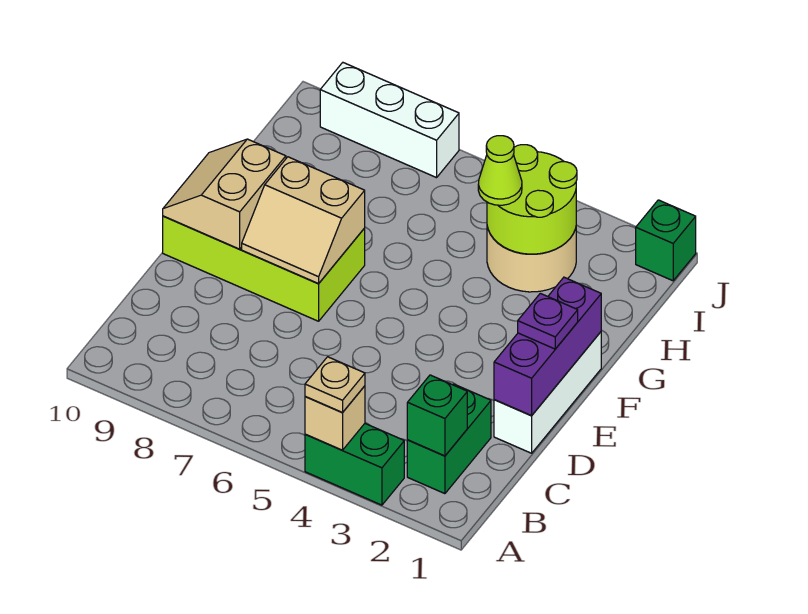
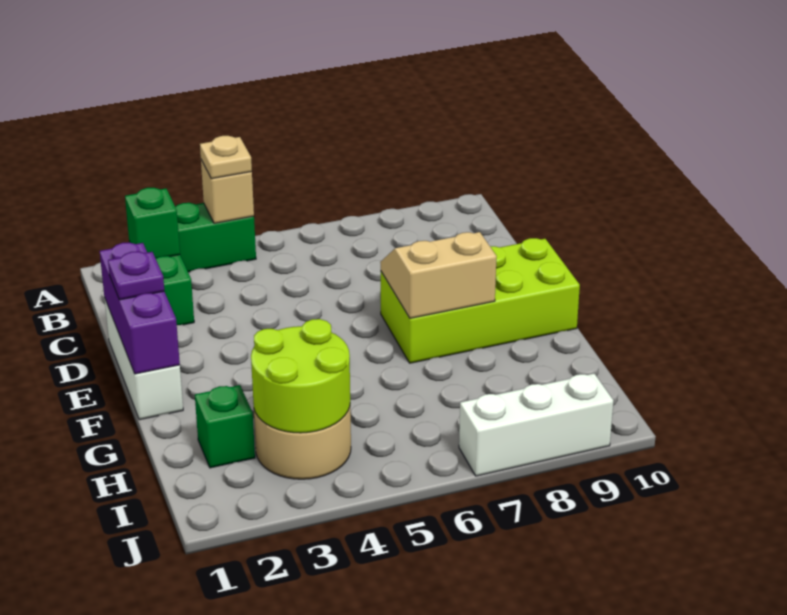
tan slope E9:F10 level 2 top 9 -> none
lime cone H4 level 3 -> none
green brick J1 level 1 -> green brick H2 level 1

